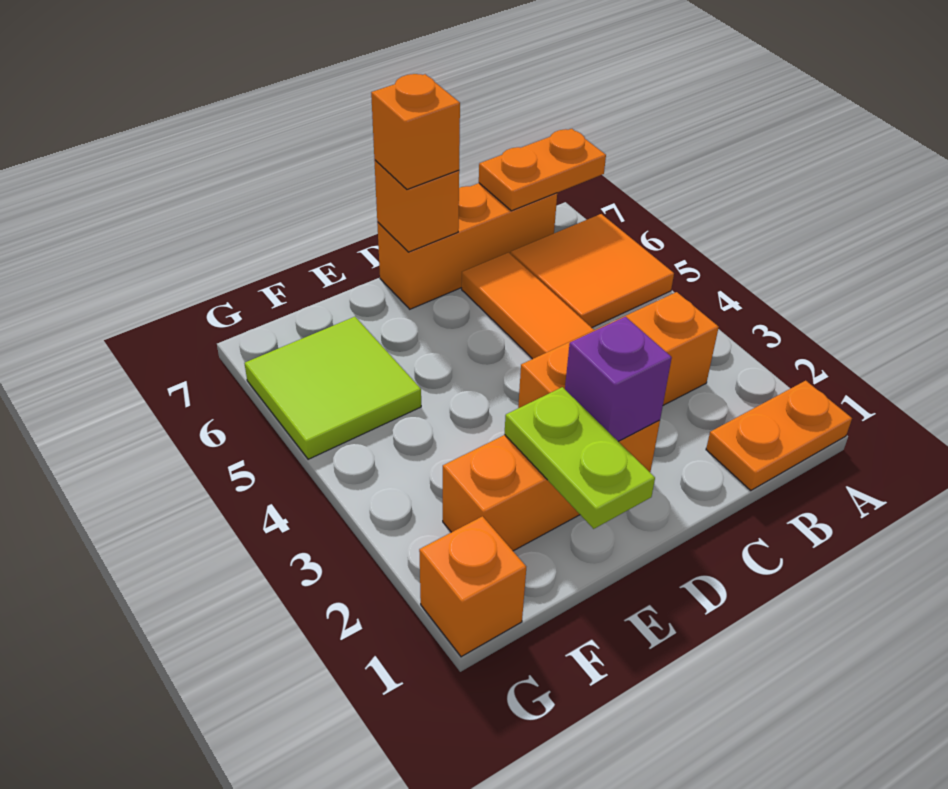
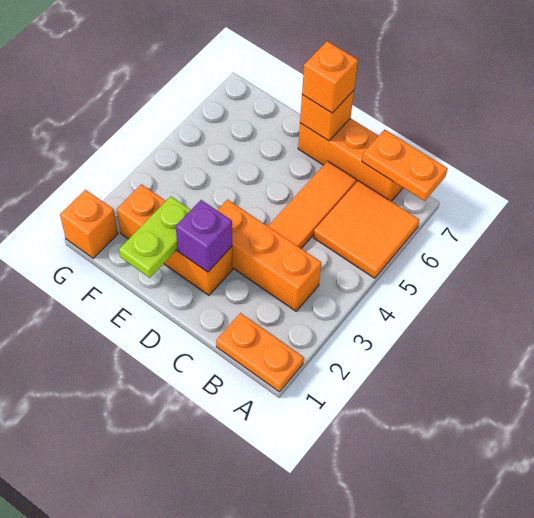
lime tile F5:G6 level 1 -> none

